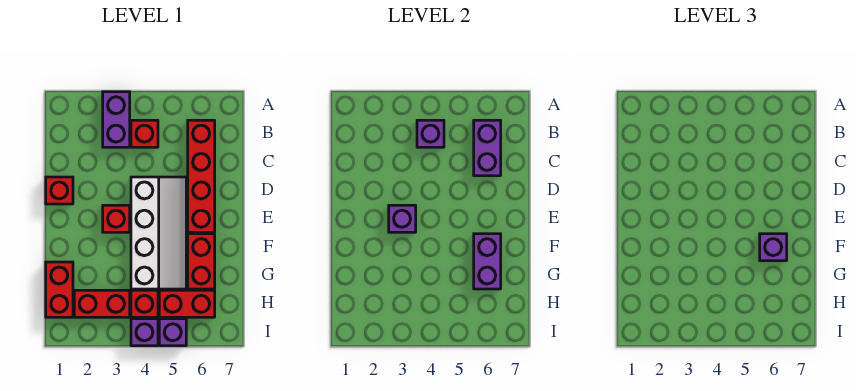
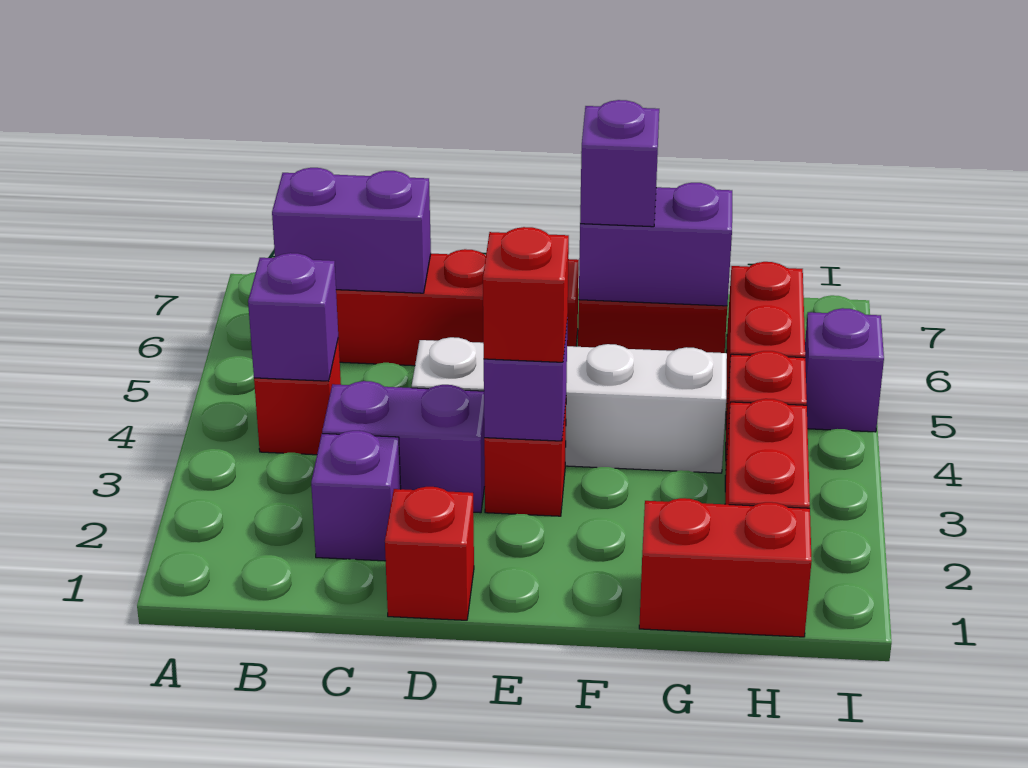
purple brick A3:B3 level 1 -> purple brick C3:D3 level 1
none -> red brick E3 level 3
purple brick I4 level 1 -> purple brick C2 level 1

